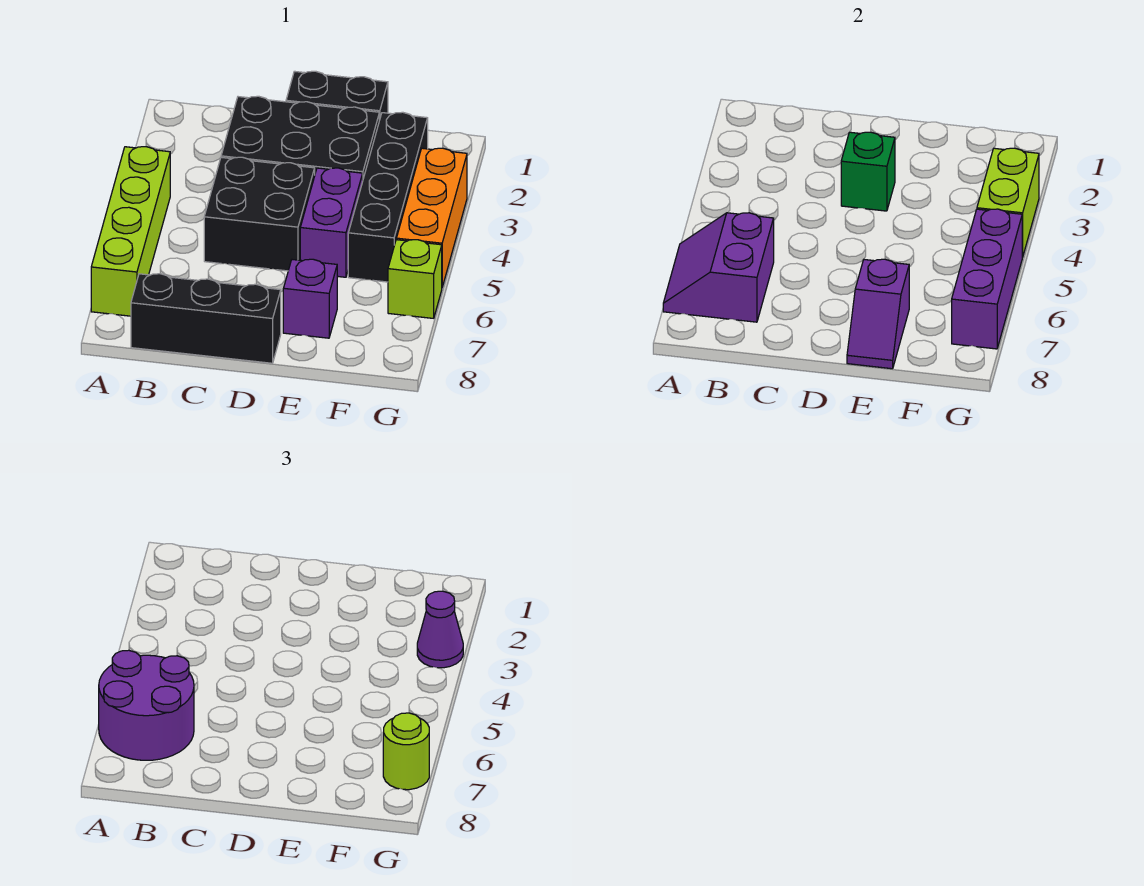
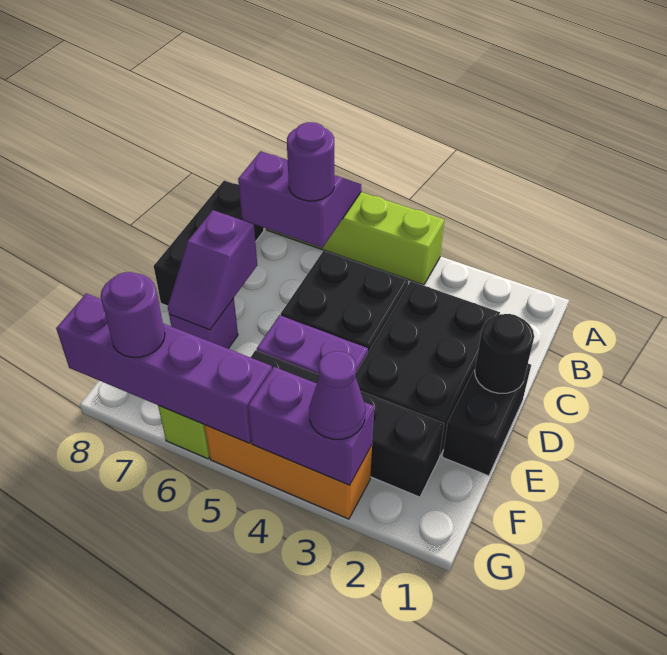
purple round brick A6:B7 level 3 -> purple round brick B6 level 3
none -> black round brick D1 level 2
green brick D3 level 2 -> none
purple slope E7:E8 level 2 top 7 -> purple slope D7:E7 level 2 top D
lime brick G3:G4 level 2 -> purple brick G3:G4 level 2
purple brick G5:G7 level 2 -> purple brick G5:G8 level 2
lime round brick G7 level 3 -> purple round brick G7 level 3

